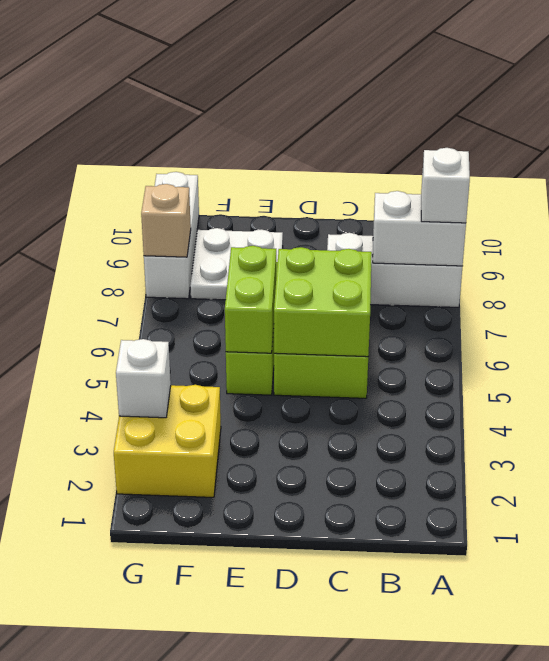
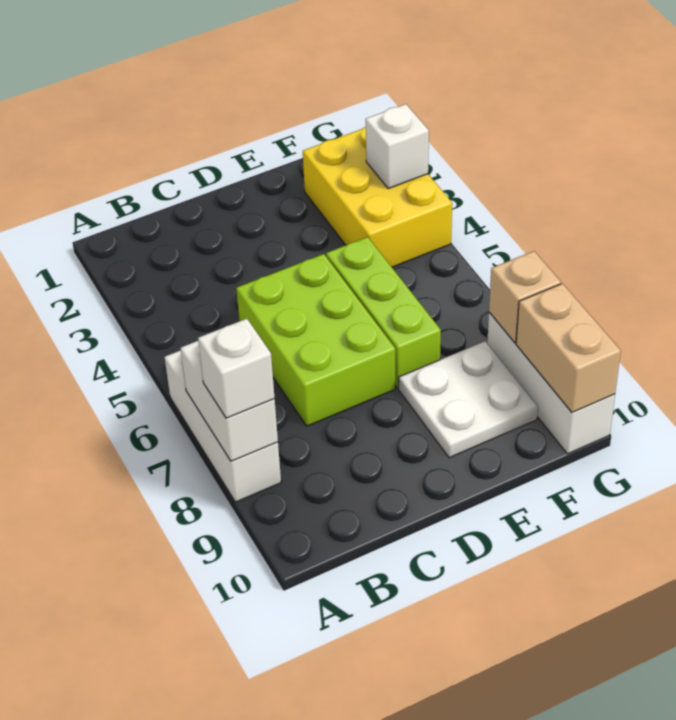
white brick A8:C8 level 1 -> white brick A6:A8 level 1
white brick A8:B8 level 2 -> white brick A7:A8 level 2
lime brick C5:D6 level 2 -> none
lime brick E5:E6 level 2 -> none
yellow brick F2:G3 level 1 -> yellow brick F2:G4 level 1
none -> tan brick G9:G10 level 2

